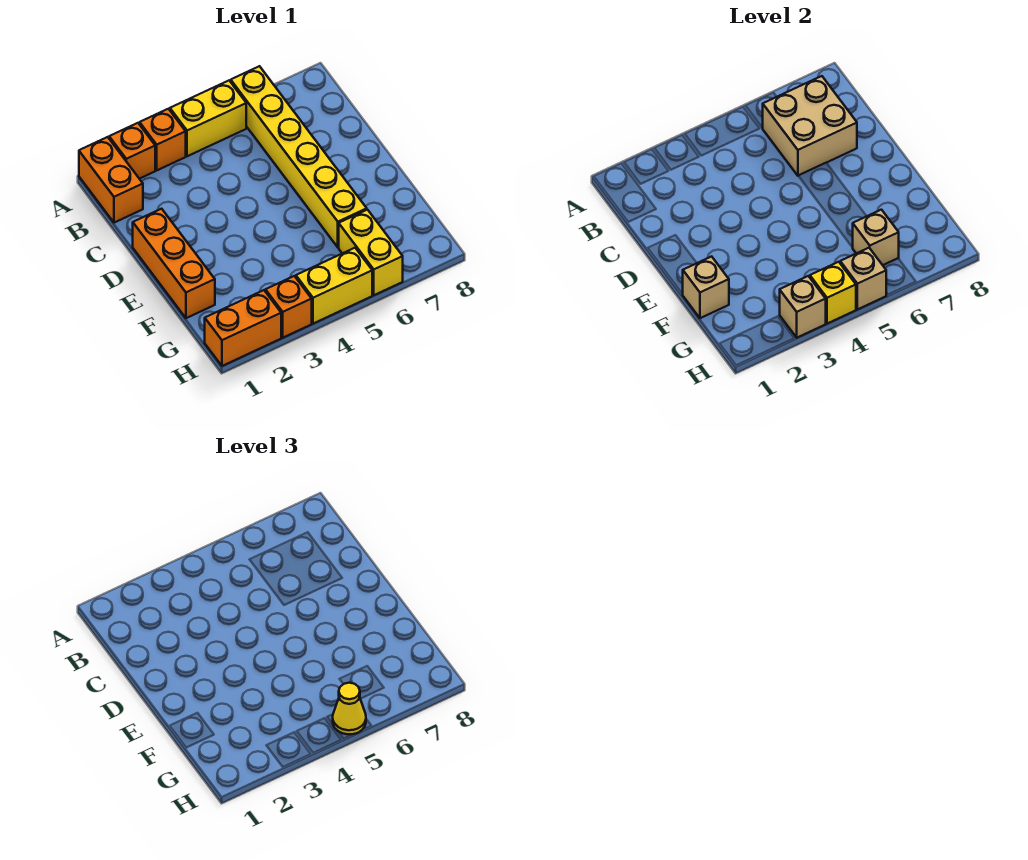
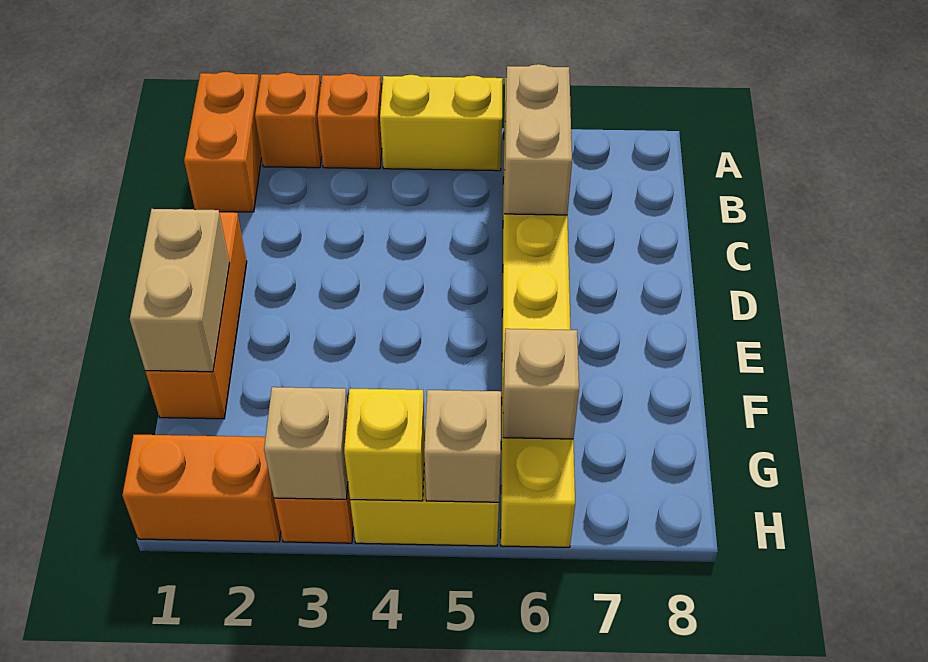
tan brick B6:C7 level 2 -> tan brick B6:C6 level 2
tan brick F1 level 2 -> tan brick E1:F1 level 2
yellow cone H5 level 3 -> none

